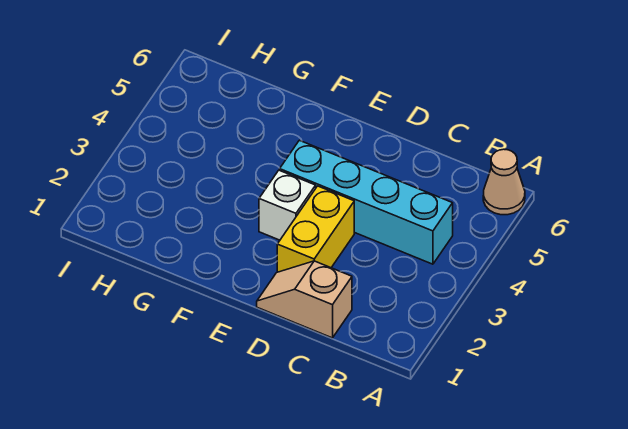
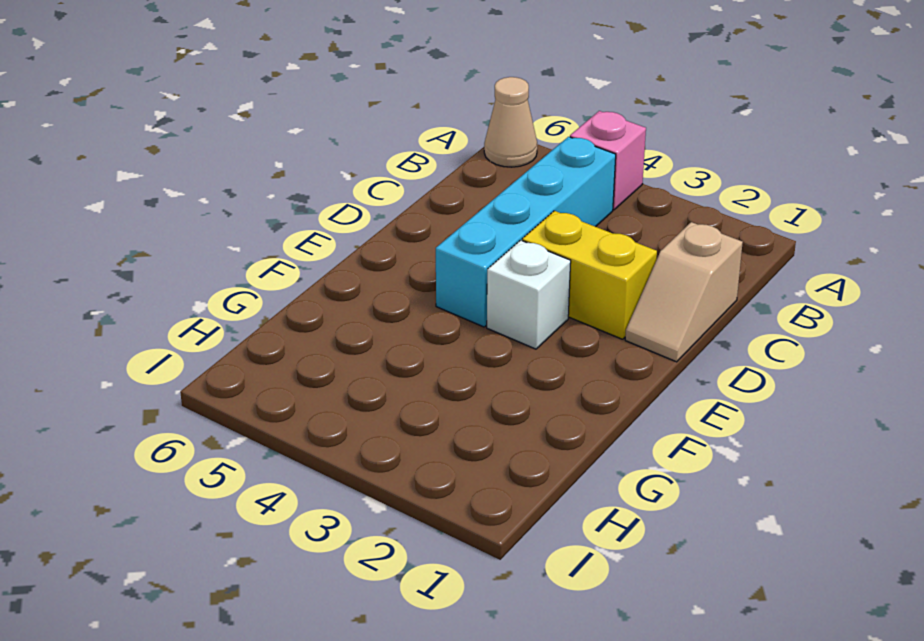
none -> pink brick A4 level 1

